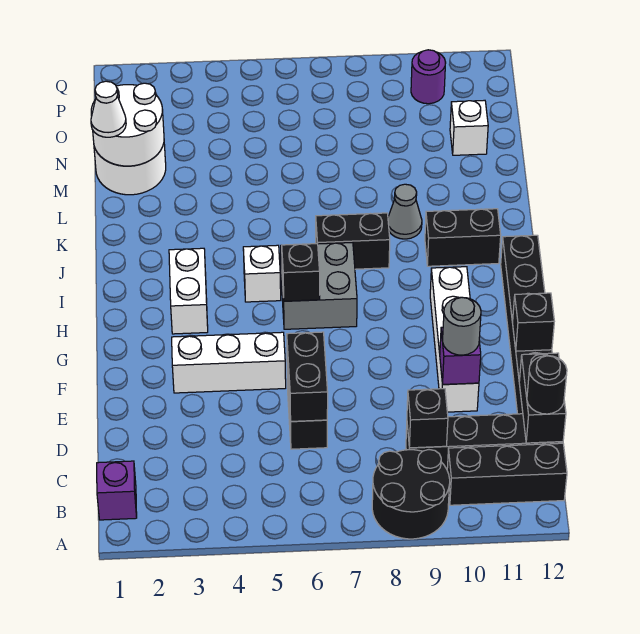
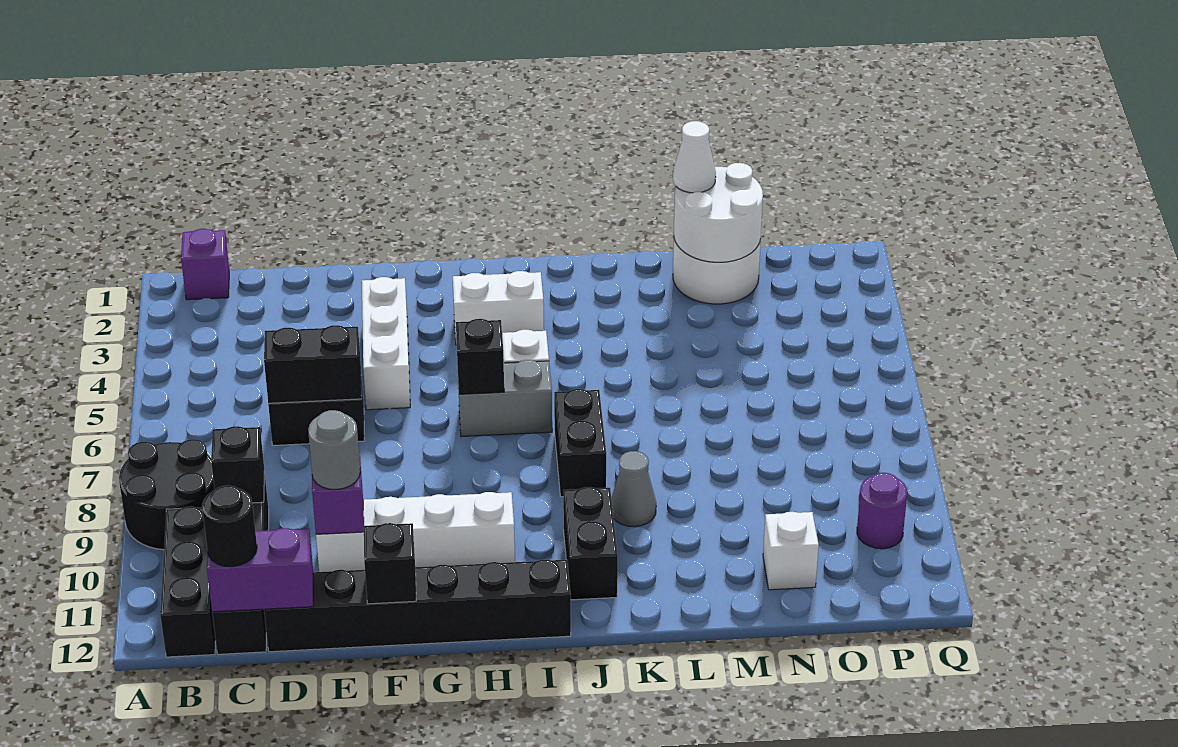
black brick C12:D12 level 2 -> purple brick C12:D12 level 2
grey brick H6:I7 level 1 -> grey brick H6:I6 level 1

